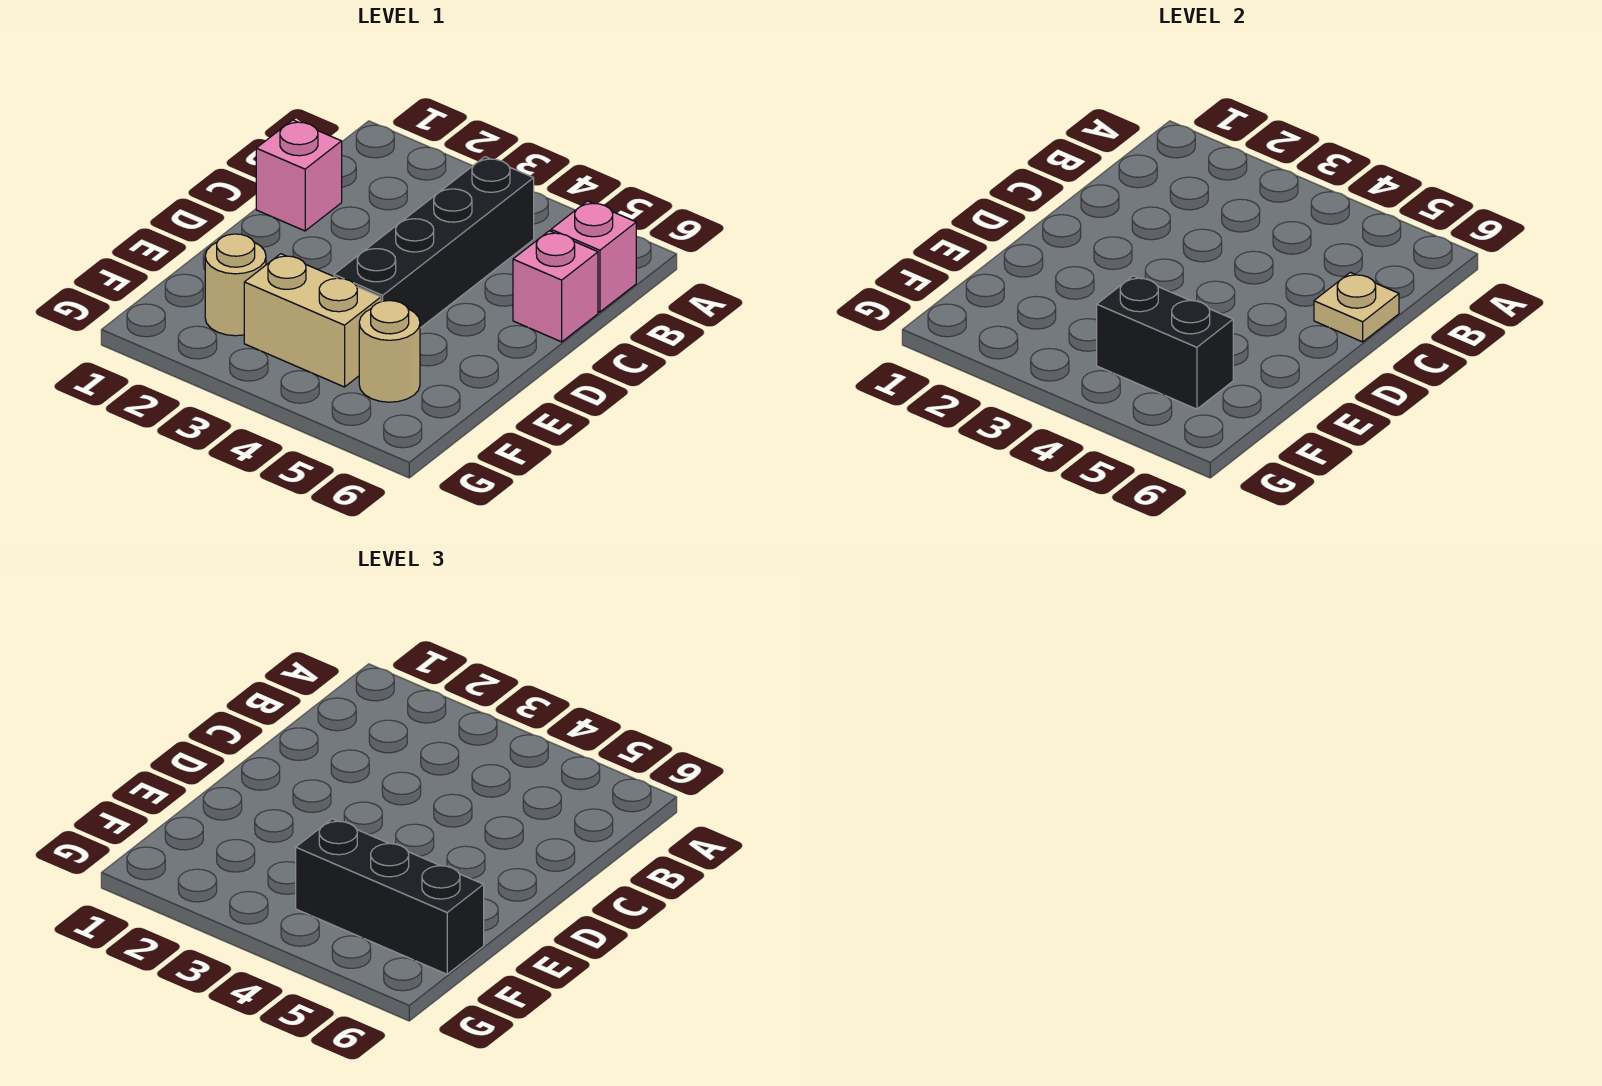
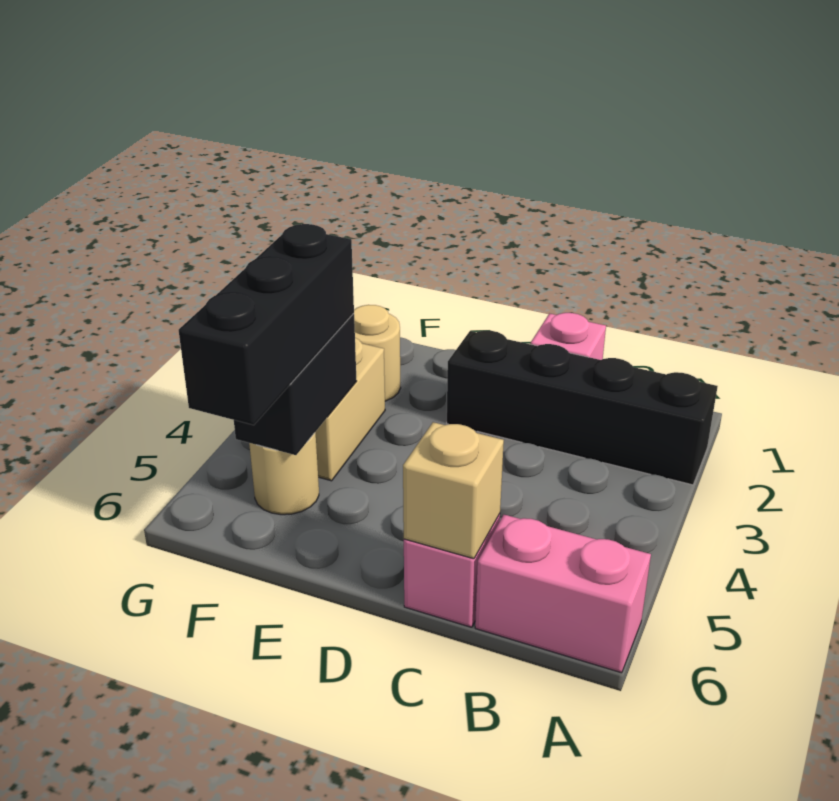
black brick B4:E4 level 1 -> black brick A2:D2 level 1
pink brick B6 level 1 -> pink brick A6:B6 level 1
tan plate C6 level 2 -> tan brick C6 level 2

